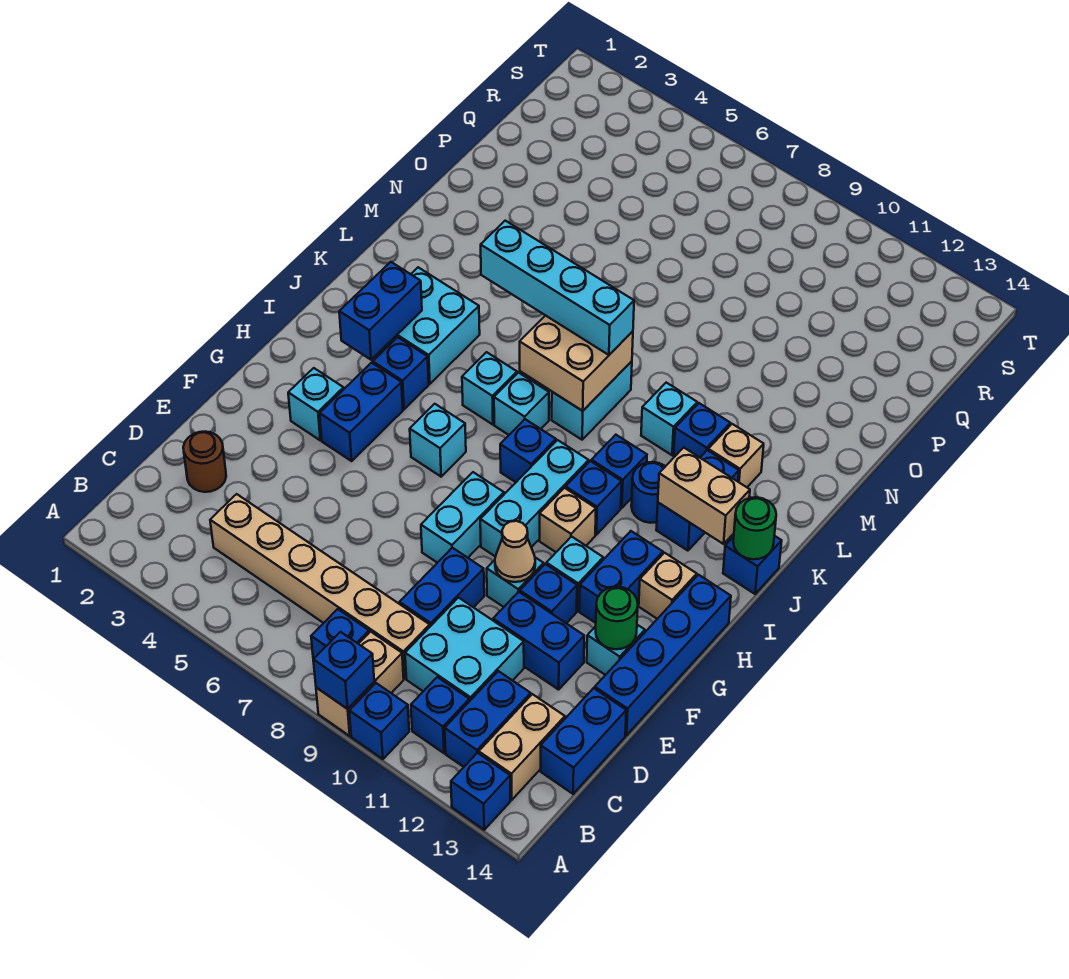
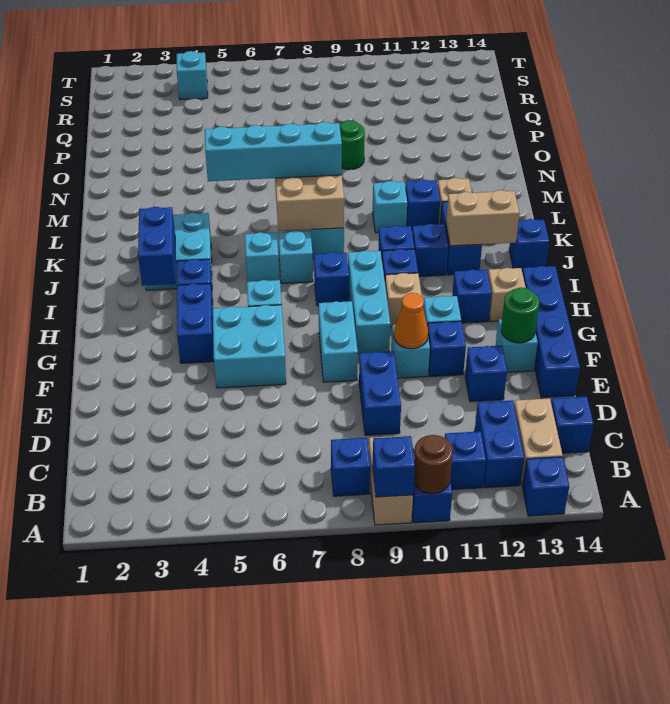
tan brick C4:C9 level 1 -> none
cyan brick C10:D11 level 1 -> cyan brick F5:G6 level 1
blue brick C14:D14 level 1 -> blue brick C14 level 1
brown round brick D2 level 1 -> brown round brick A10 level 2
blue brick E11:E12 level 1 -> blue brick E12 level 1
tan cone F10 level 2 -> orange cone F10 level 2
cyan brick G3 level 1 -> cyan brick S4 level 1
blue brick G12:H12 level 1 -> blue brick H12 level 1
blue round brick J11 level 1 -> blue brick J11 level 1
green round brick J14 level 2 -> green round brick O9 level 1

